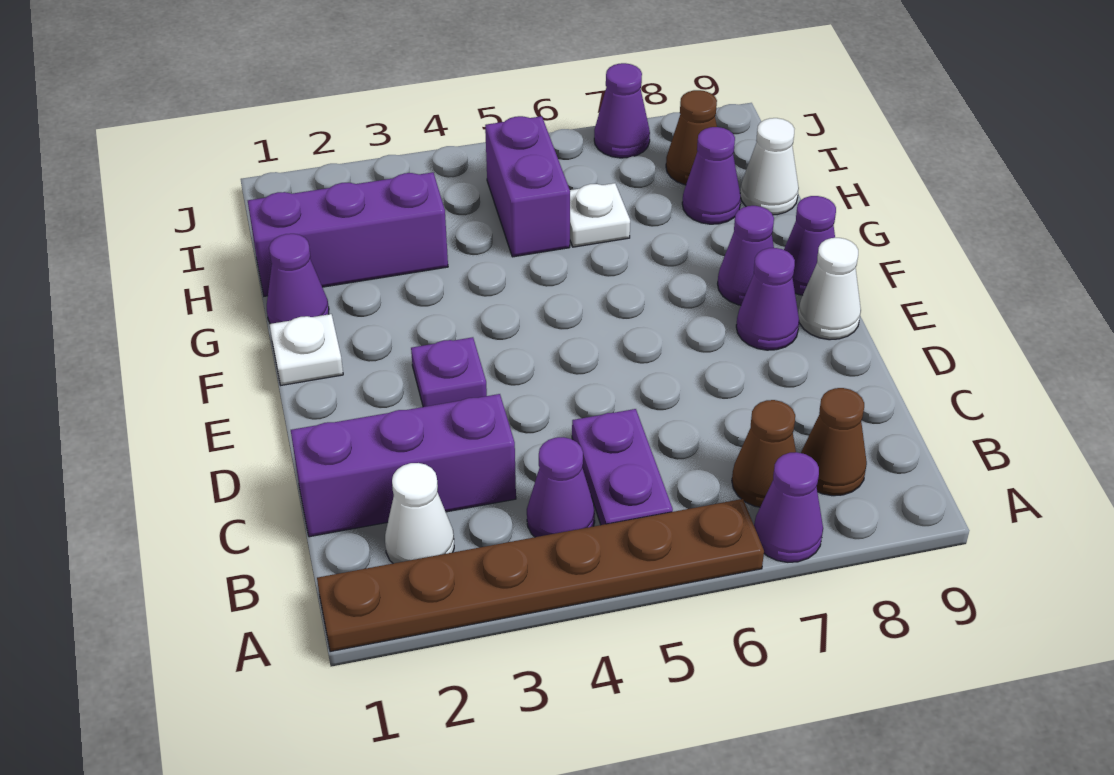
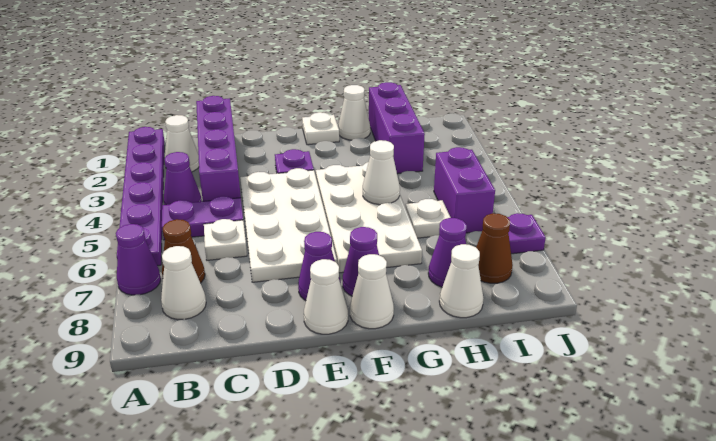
brown plate A1:A6 level 1 -> purple plate A1:A6 level 1
brown cone B8 level 1 -> white cone B8 level 1
purple brick C1:C3 level 1 -> purple brick C1:C4 level 1
none -> white plate C6 level 1
none -> white plate D4:E7 level 1
none -> white plate F4:G7 level 1
purple cone F9 level 1 -> white cone F9 level 1
purple cone G1 level 1 -> white cone G1 level 1
none -> white cone G5 level 2
purple brick H5:I5 level 1 -> purple brick I5:I6 level 1
purple cone J7 level 1 -> purple plate J7 level 1

